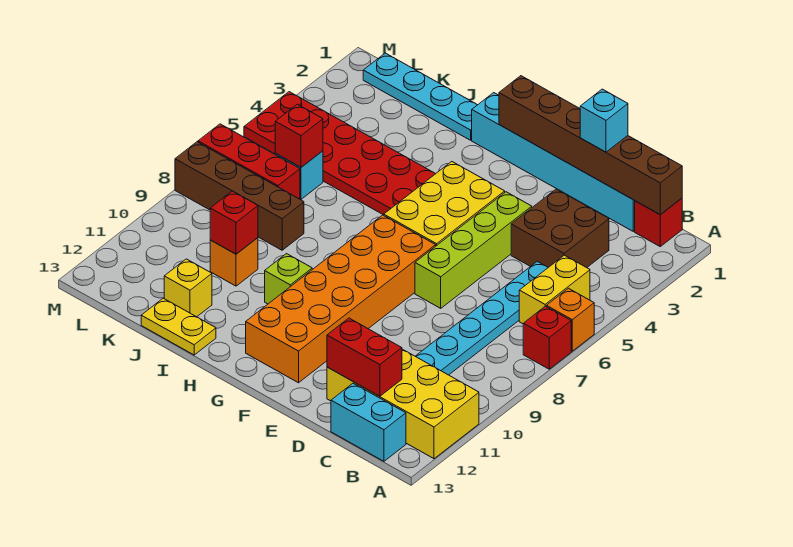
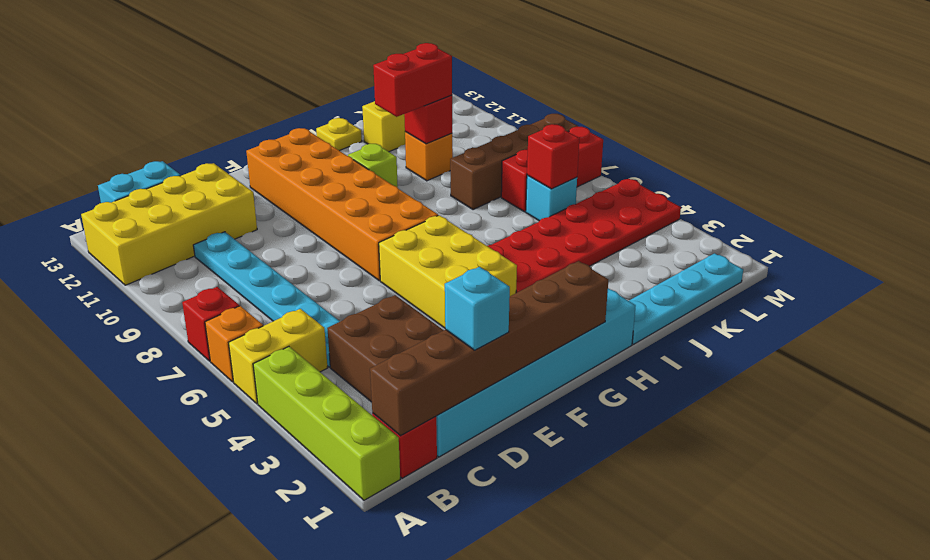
yellow brick B5:B6 level 1 -> yellow brick A5:B5 level 1
red brick C12:D12 level 2 -> red brick I10:J10 level 3
lime brick E4:E7 level 1 -> lime brick A1:A4 level 1
yellow plate I13:J13 level 1 -> yellow plate I13 level 1

